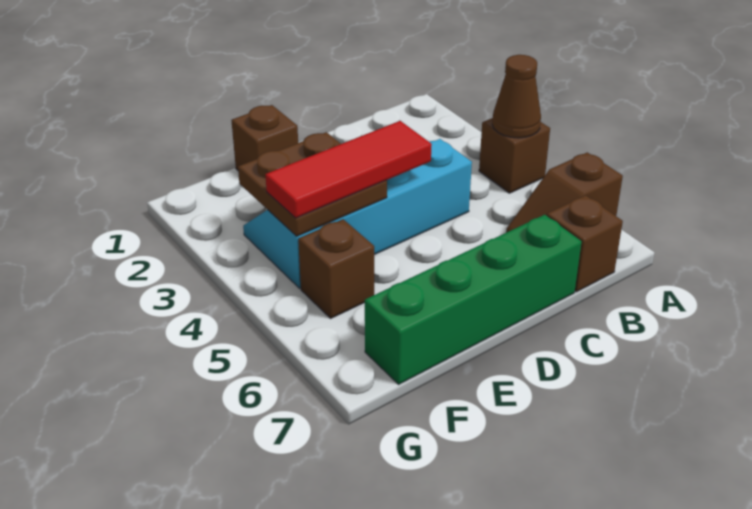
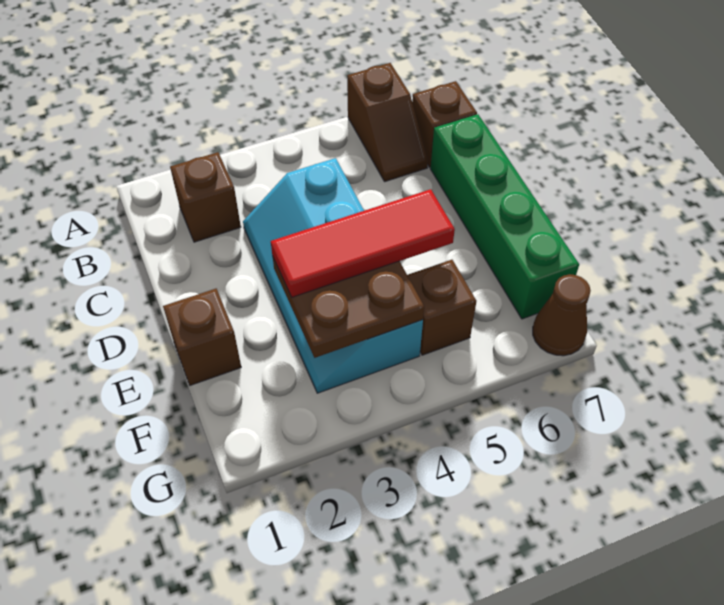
brown brick A4 level 1 -> brown brick B2 level 1
brown cone A4 level 2 -> brown cone G7 level 1
red tile D4:F4 level 3 -> red tile E3:E5 level 3

